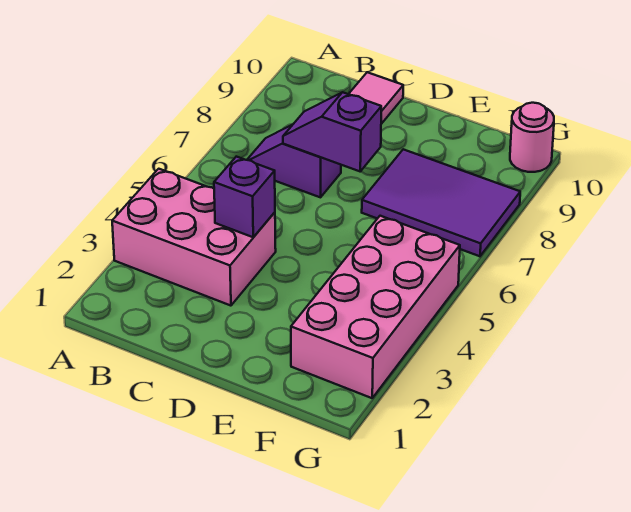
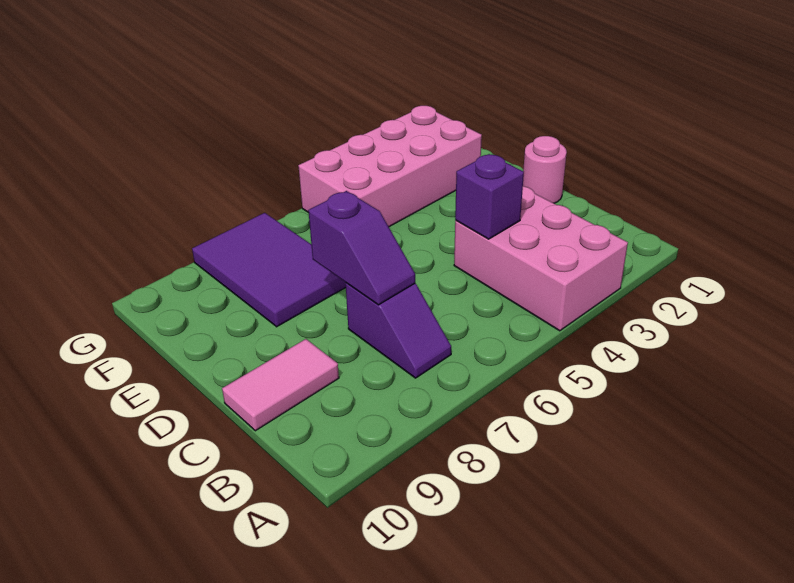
pink round brick G10 level 1 -> pink round brick D1 level 1

